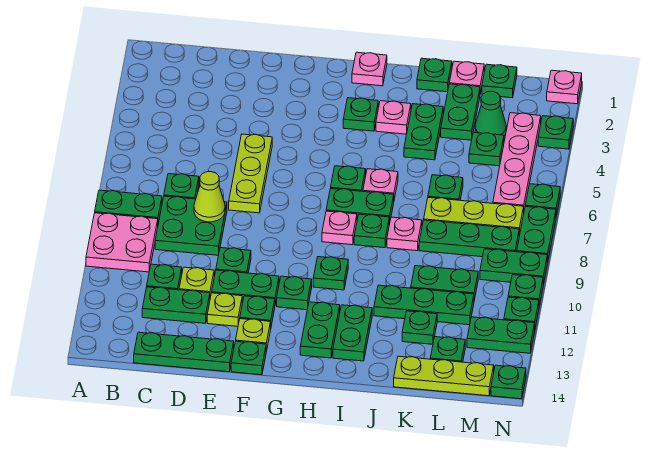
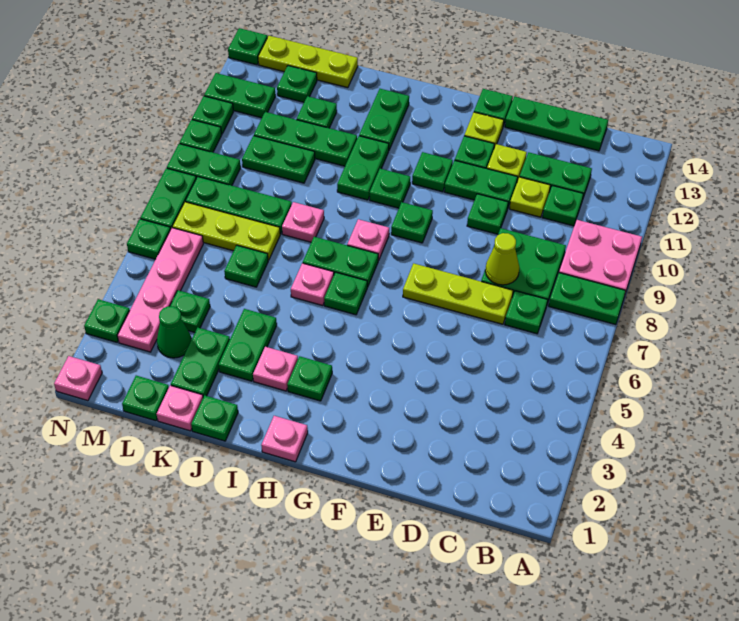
lime plate E5:E7 level 1 -> lime plate D7:F7 level 1
green plate H12:H13 level 1 -> green plate I10:I11 level 1
green plate I8 level 1 -> green plate G9 level 1

